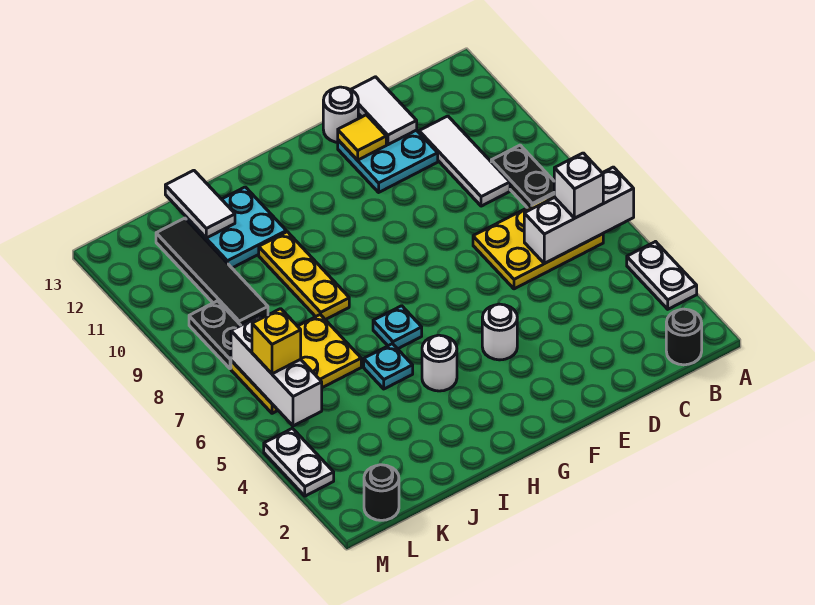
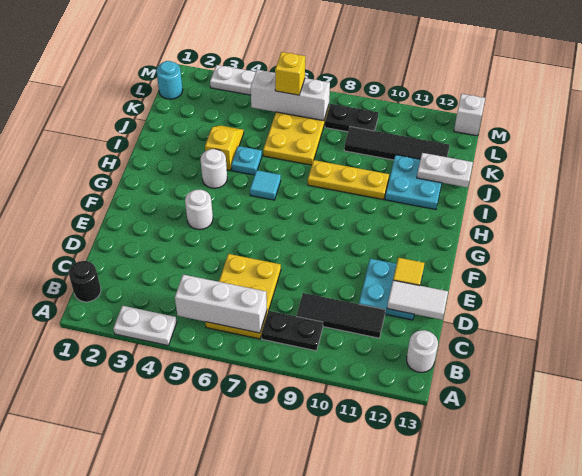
white brick A6:C6 level 2 -> white brick B5:B7 level 2
white brick B6 level 3 -> white brick M13 level 1
white tile C9:C11 level 1 -> black tile C9:C11 level 1
white round brick E13 level 1 -> white round brick B13 level 1
cyan plate H6 level 1 -> cyan tile H6 level 1
none -> yellow slope I4:J4 level 1 top I
white tile J12:J13 level 2 -> white plate J12:J13 level 2
black round brick L1 level 1 -> cyan round brick L1 level 1

